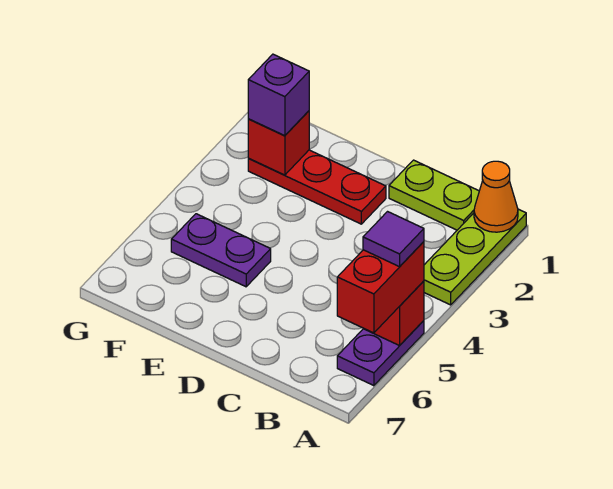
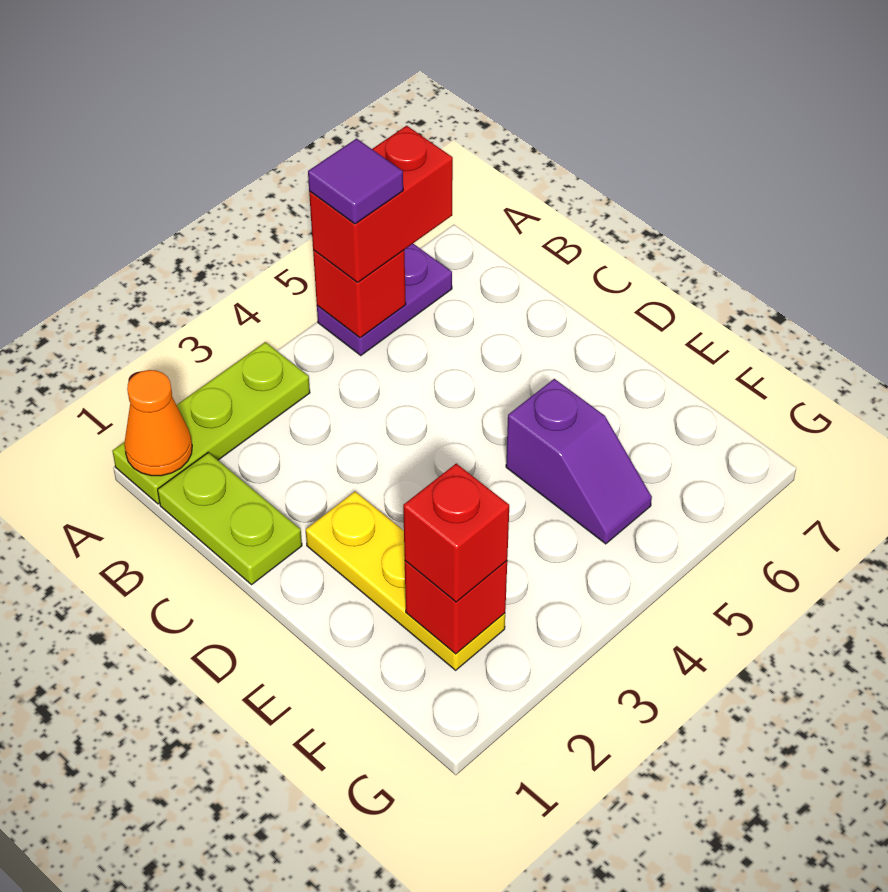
red plate D2:F2 level 1 -> yellow plate D2:F2 level 1
purple plate E5:F5 level 1 -> purple slope E5:F5 level 1 top E
purple brick F2 level 3 -> red brick F2 level 3

